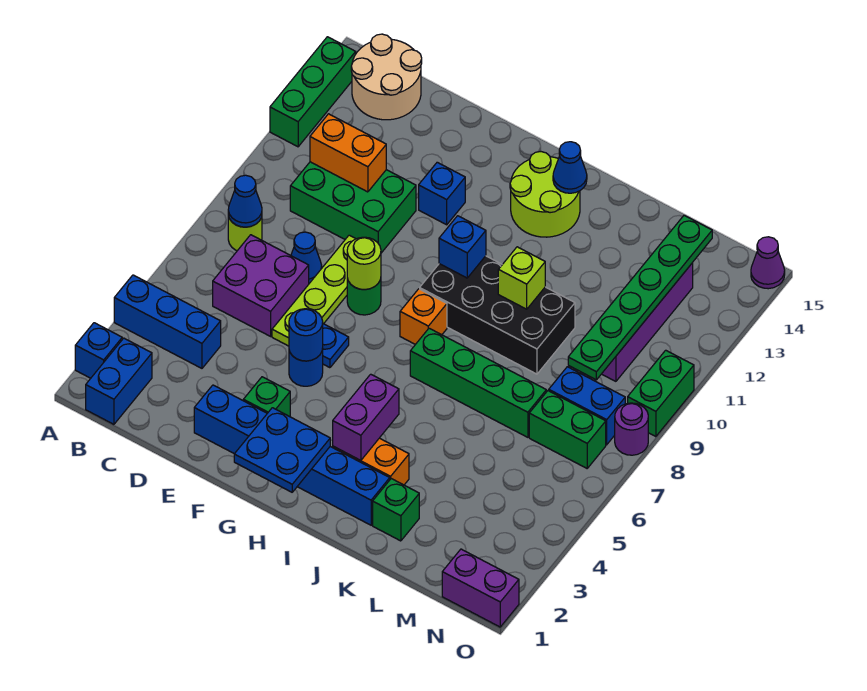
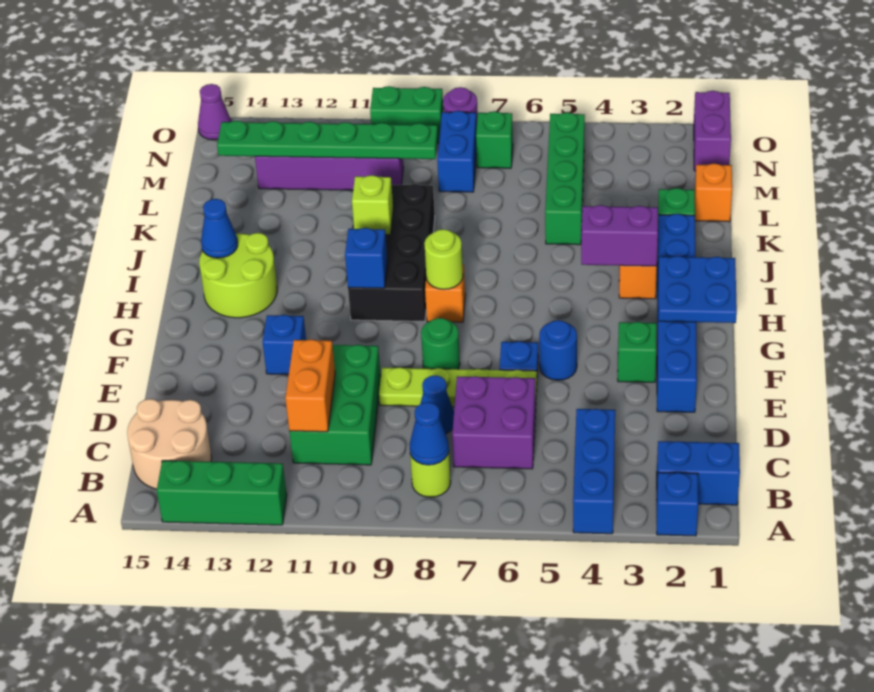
blue round brick F5 level 2 -> none
lime round brick F8 level 2 -> lime round brick H8 level 2
green brick I7:L7 level 1 -> green brick K5:N5 level 1
none -> orange brick L1 level 1
green brick M7:N7 level 1 -> green brick N7 level 1

